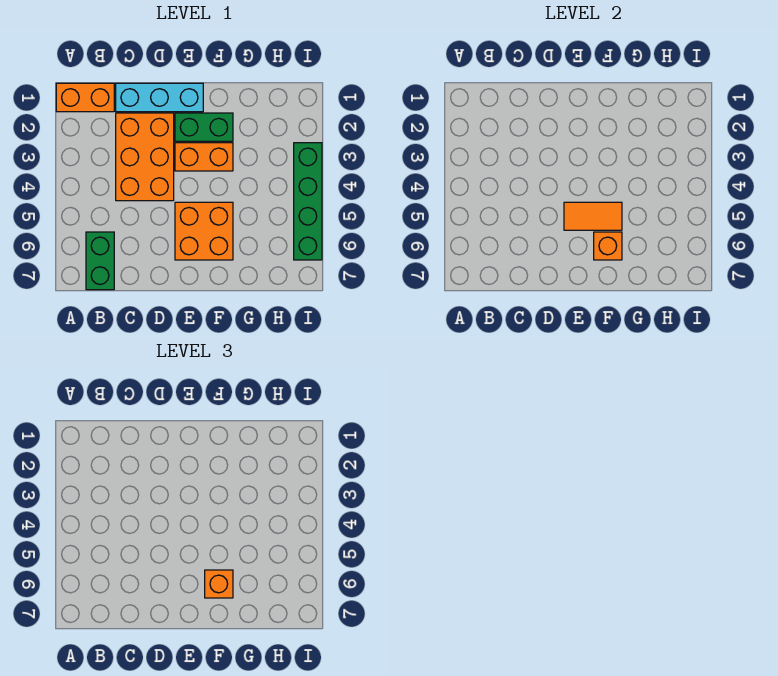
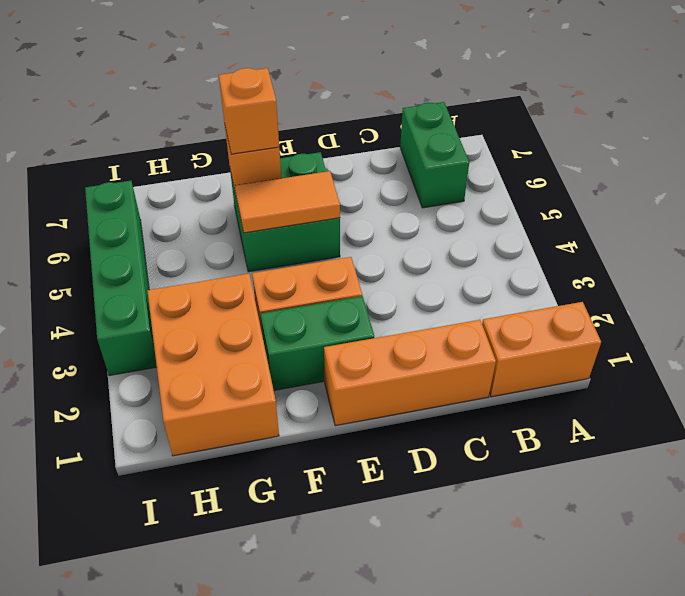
cyan brick C1:E1 level 1 -> orange brick C1:E1 level 1
orange brick C2:D4 level 1 -> orange brick G1:H3 level 1
orange brick E5:F6 level 1 -> green brick E5:F6 level 1

